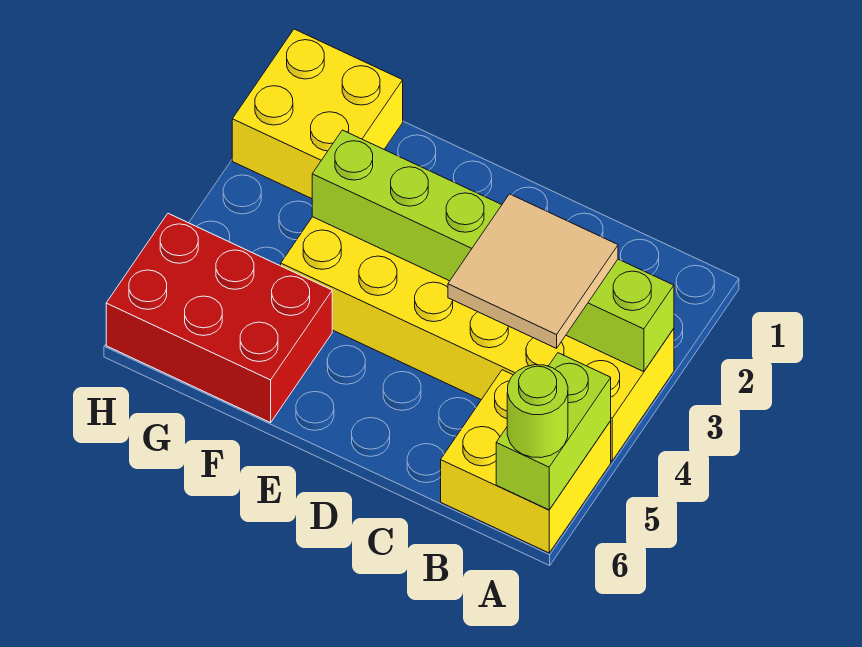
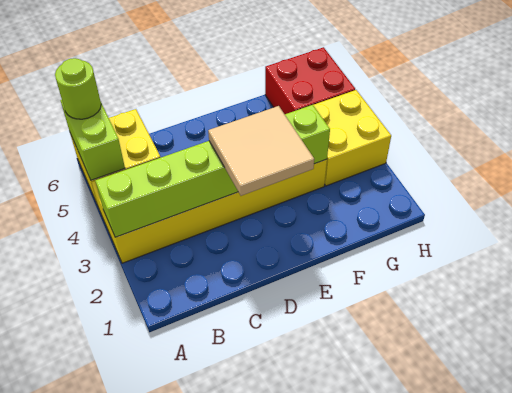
tan tile B3:C4 level 3 -> tan tile D2:E3 level 3
red brick F5:H6 level 1 -> red brick G5:H6 level 1
yellow brick G1:H2 level 1 -> yellow brick G3:H4 level 1

